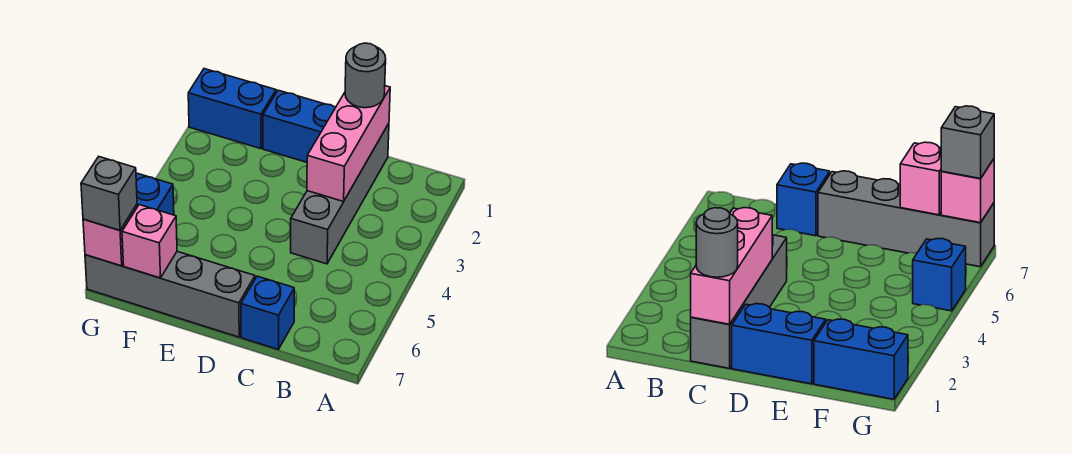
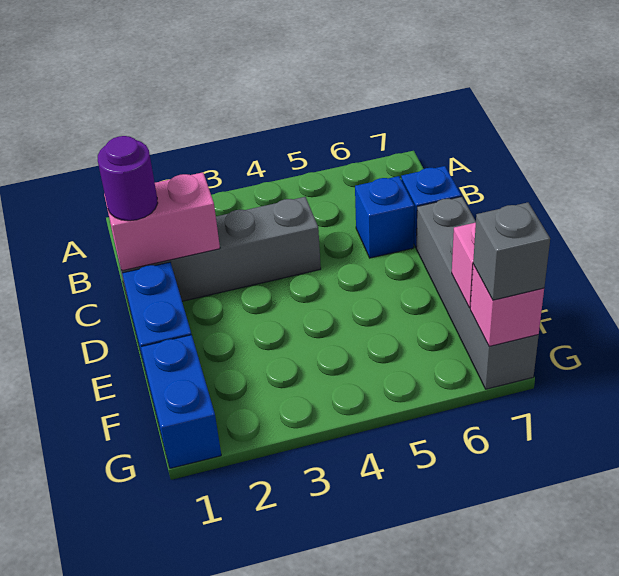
pink brick C1:C3 level 2 -> pink brick C1:C2 level 2
grey round brick C1 level 3 -> purple round brick C1 level 3
blue brick G5 level 1 -> blue brick C6 level 1

